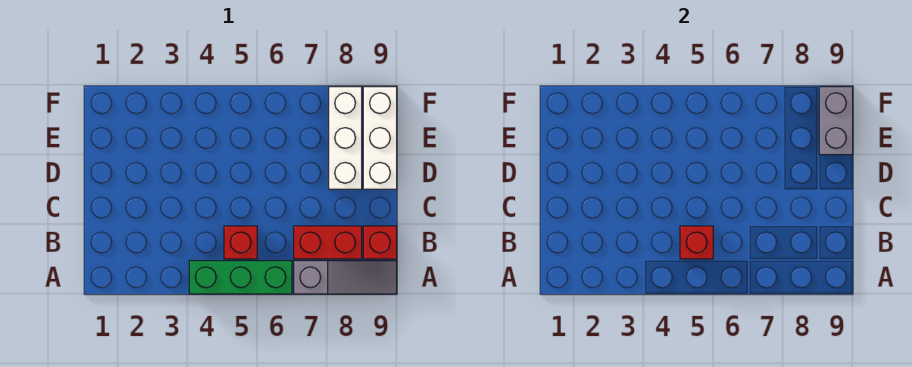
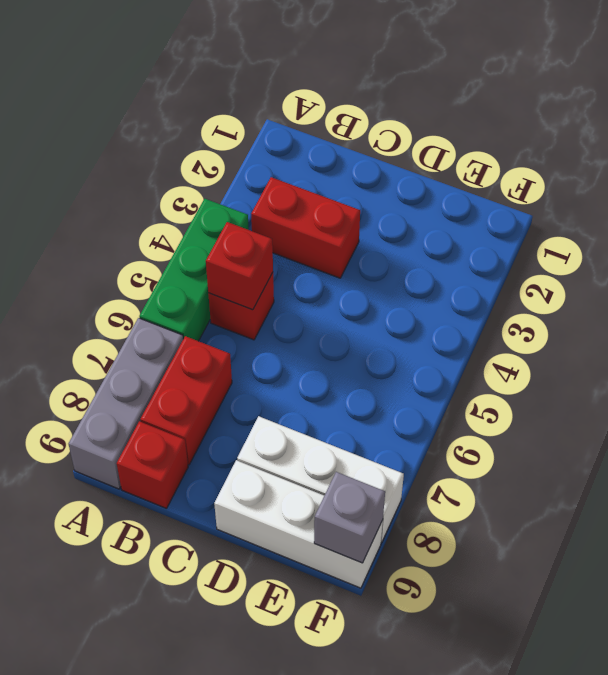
grey slope A7:A9 level 1 top 7 -> grey brick A7:A9 level 1
none -> red brick B3:C3 level 1
grey brick E9:F9 level 2 -> grey brick F9 level 2

